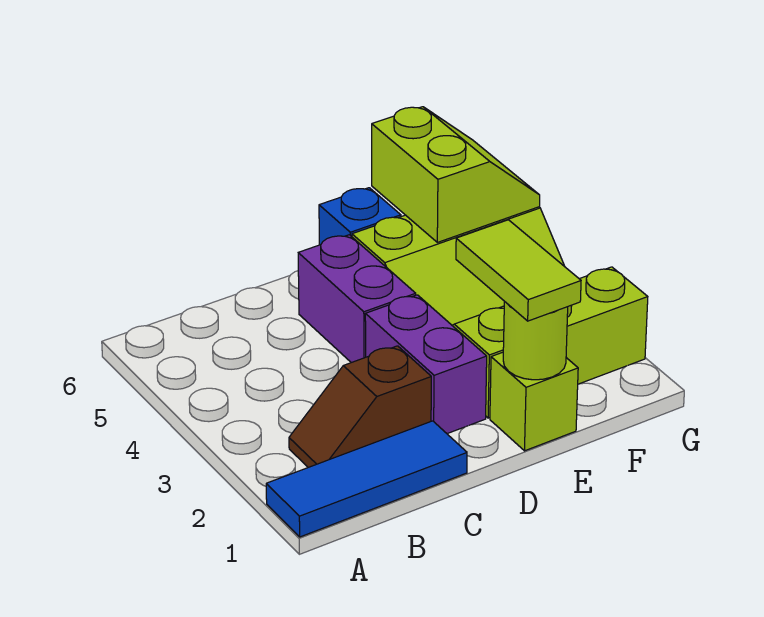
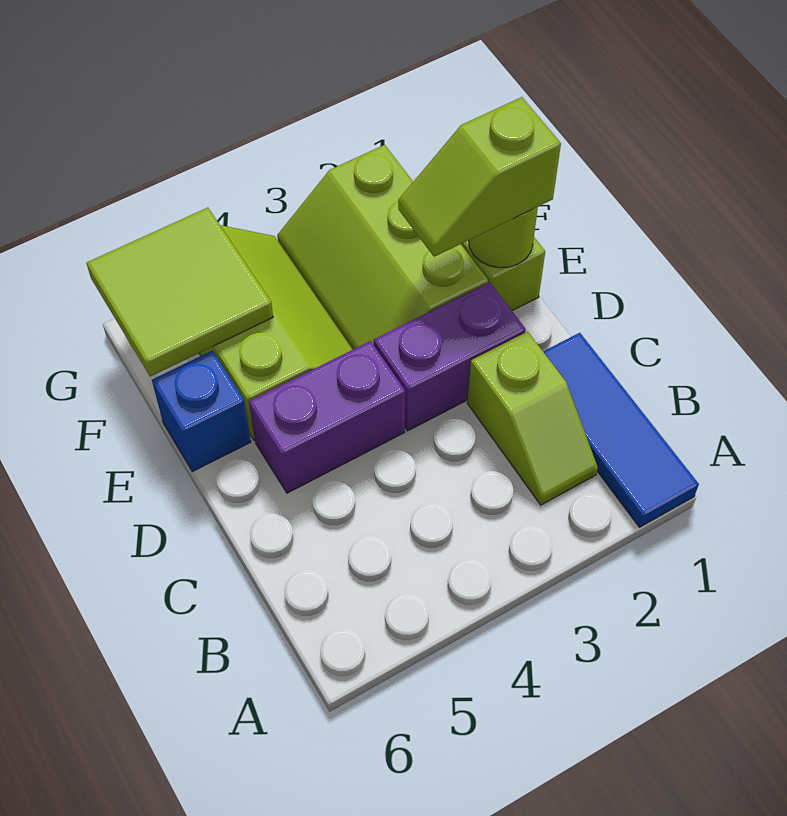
brown slope B2:C2 level 1 top C -> lime slope B2:C2 level 1 top C
lime tile E1:E2 level 3 -> lime slope E1:E2 level 3 top 1
lime slope F5:G6 level 2 top F -> lime tile F5:G6 level 2

